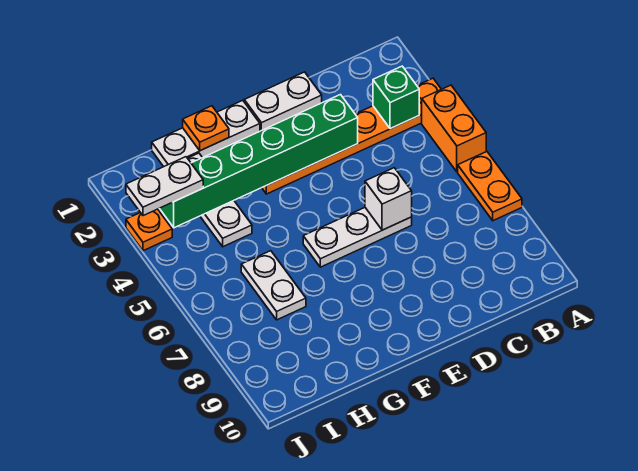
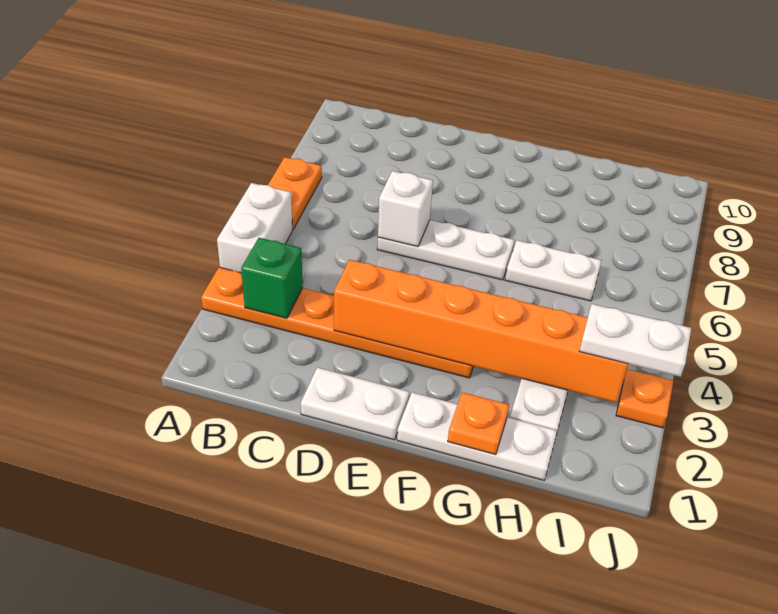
orange brick A4:A5 level 1 -> white brick A4:A5 level 1
green brick D3:I3 level 2 -> orange brick D3:I3 level 2
white plate H6:H7 level 1 -> white plate G6:H6 level 1

